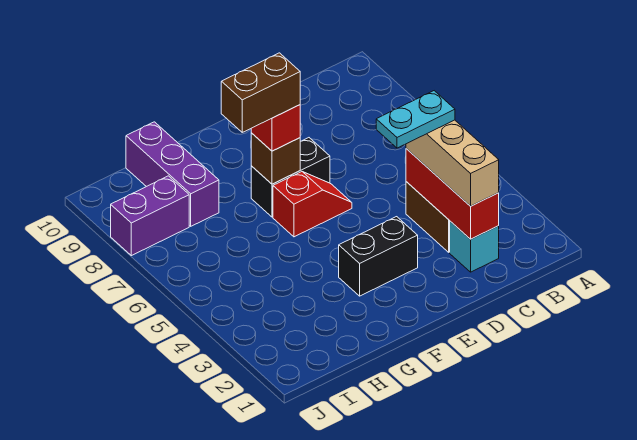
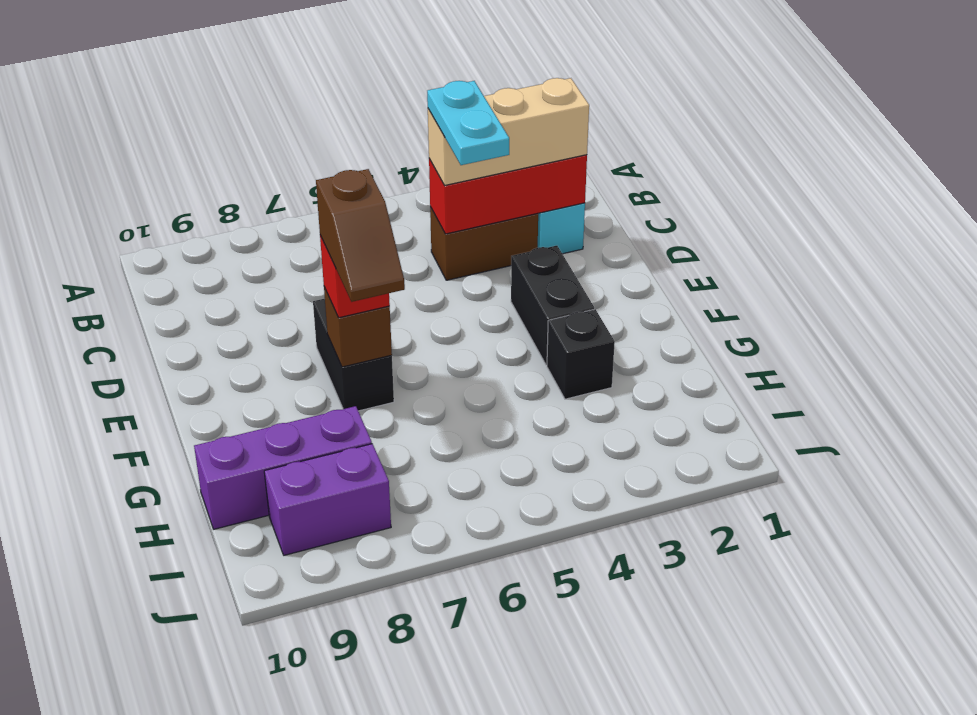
red slope E6:F6 level 1 top F -> none
brown brick F7:G7 level 4 -> brown slope F7:G7 level 4 top F
none -> black brick G3 level 1
purple brick I8:J8 level 1 -> purple brick I8:I9 level 1

